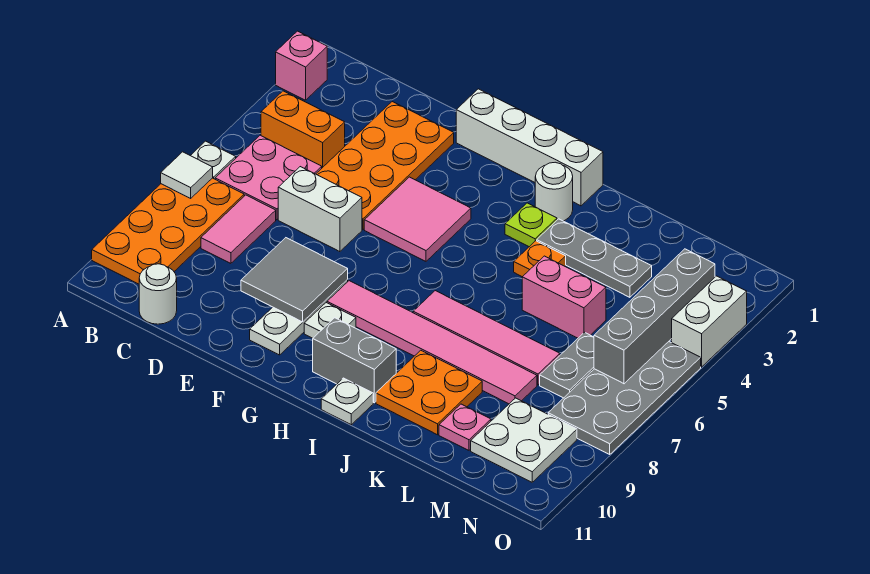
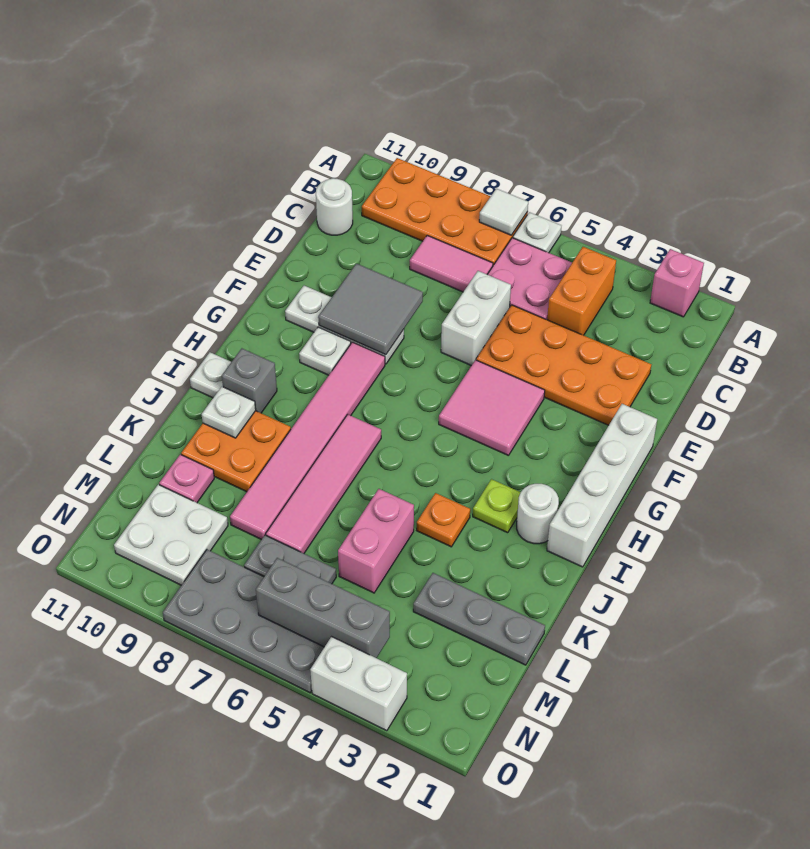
grey brick H10:I10 level 1 -> grey brick I10 level 1
grey plate J3:L3 level 1 -> grey plate L1:L3 level 1
none -> white plate J10 level 2
grey brick N3:N6 level 2 -> grey brick N4:N6 level 2

